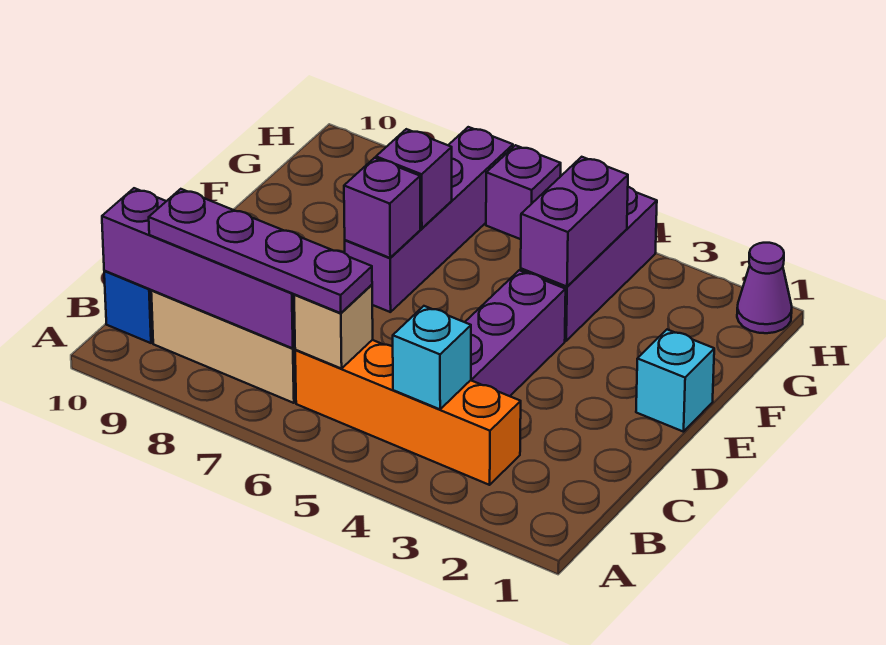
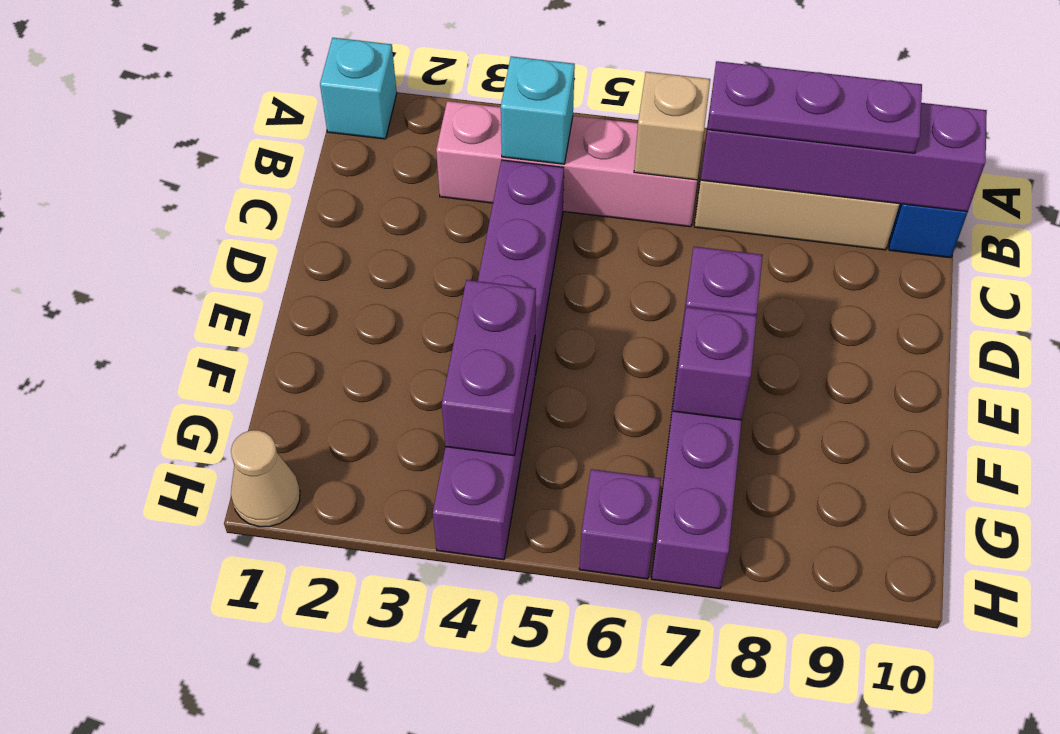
orange brick B3:B6 level 1 -> pink brick B3:B6 level 1
purple plate B6:B9 level 3 -> purple plate B7:B9 level 3
cyan brick E1 level 1 -> cyan brick A1 level 1
purple cone H1 level 1 -> tan cone H1 level 1

